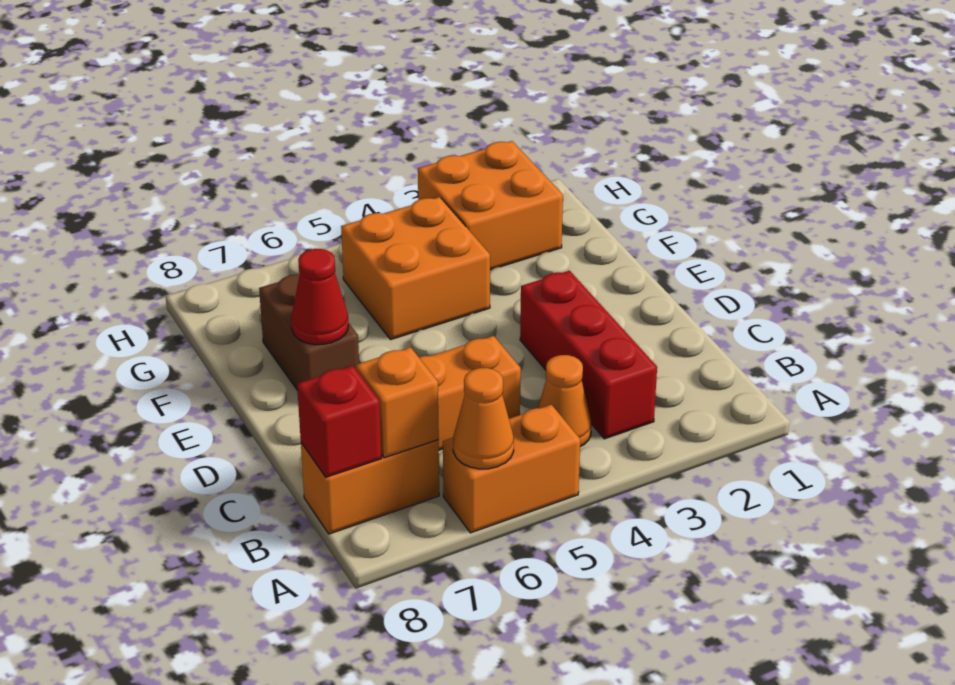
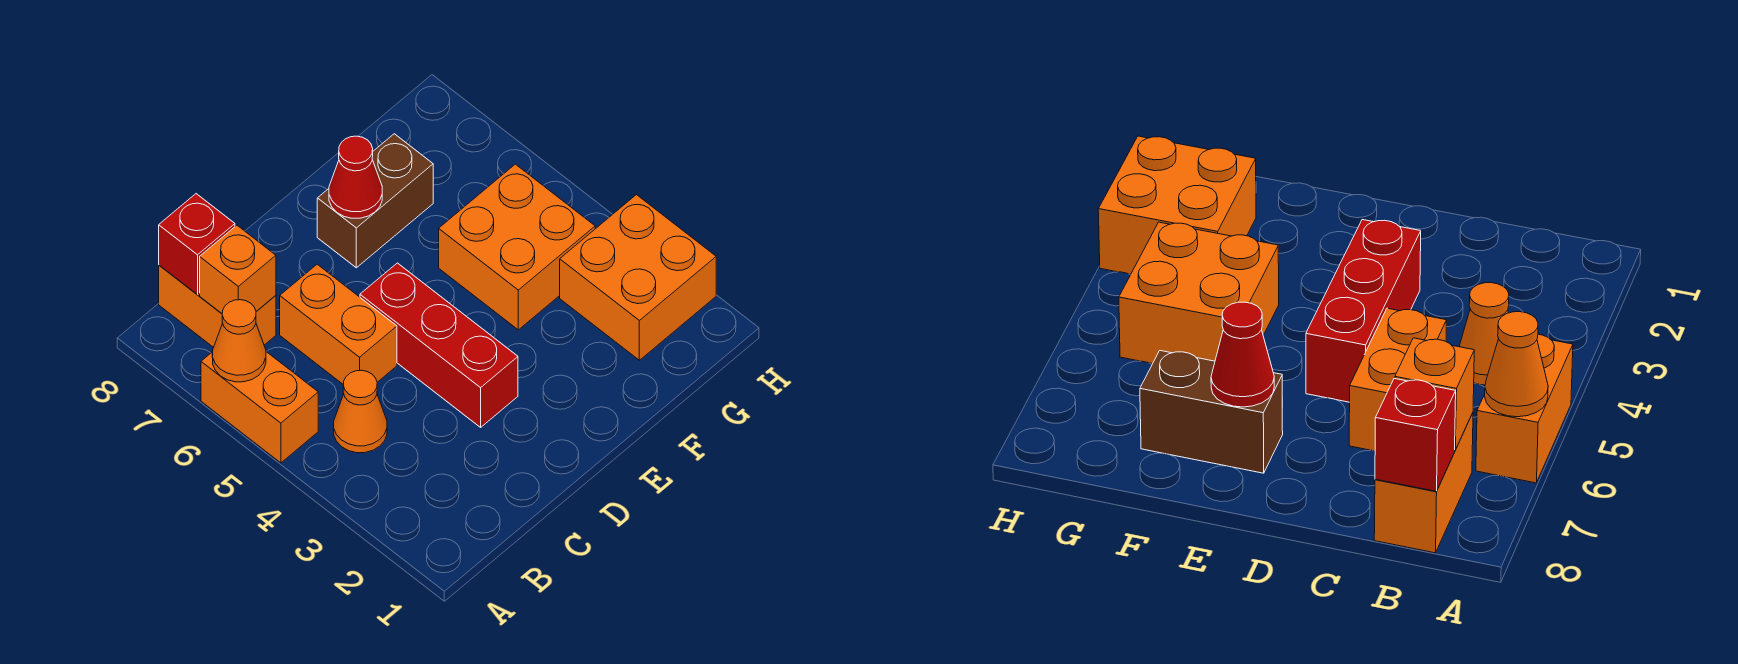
red brick B3:D3 level 1 -> red brick D3:D5 level 1

